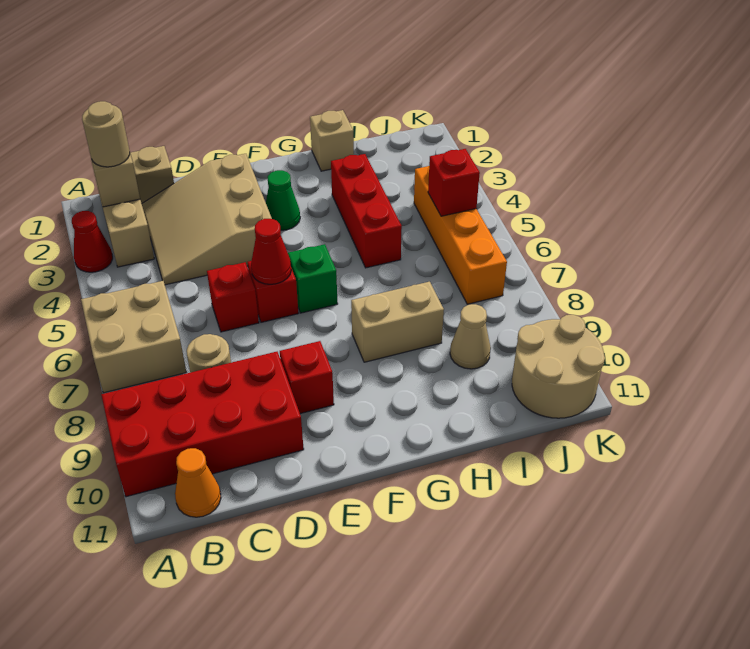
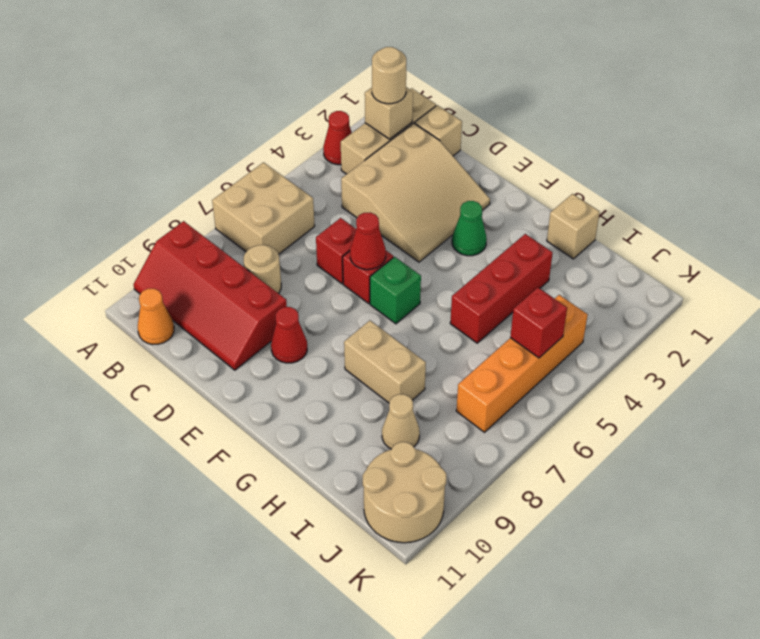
red brick A9:D10 level 1 -> red slope A9:D10 level 1 top 9
tan slope C2:E4 level 1 top E -> tan slope C2:E4 level 1 top C
red brick E9 level 1 -> red cone E9 level 1

